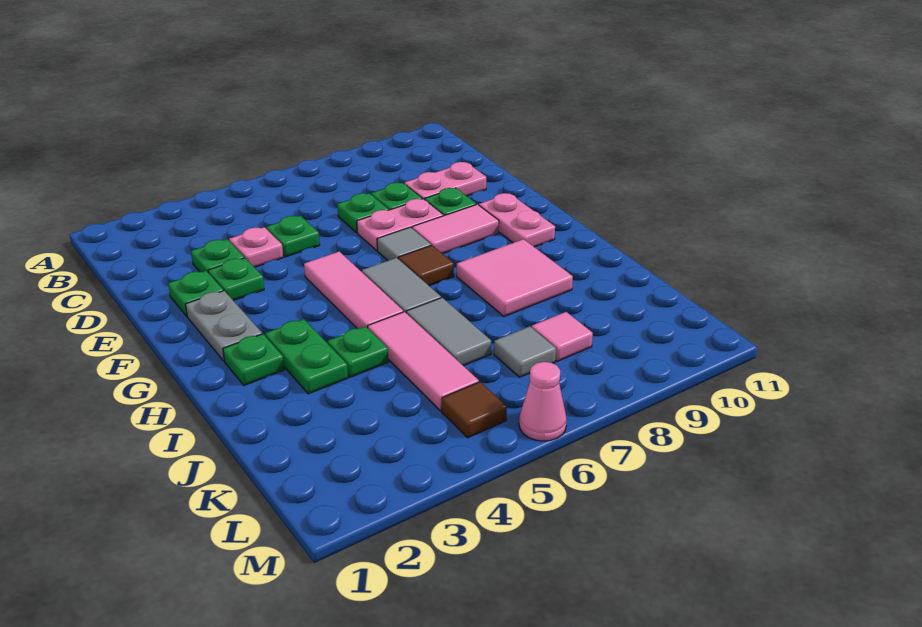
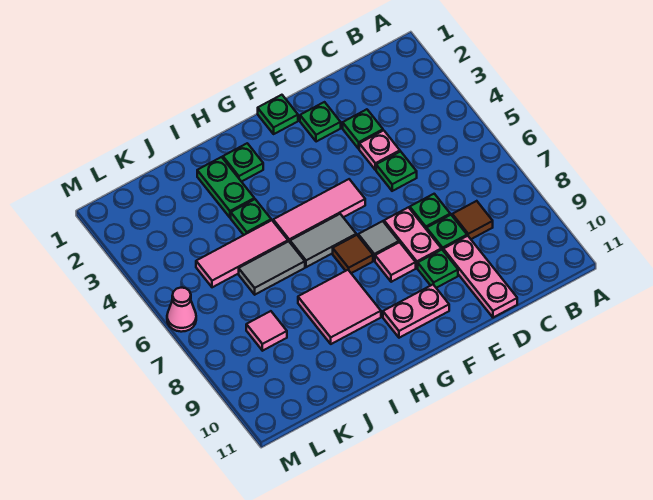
pink plate D9:D10 level 1 -> pink plate D9:D11 level 1
green plate E3 level 1 -> green plate F1 level 1
grey plate F2:G2 level 1 -> none
pink tile F8:F9 level 1 -> pink tile F8 level 1
green plate H3:I3 level 1 -> green plate I2:I3 level 1
grey tile K7 level 1 -> none
brown tile L5 level 1 -> brown tile C8 level 1

